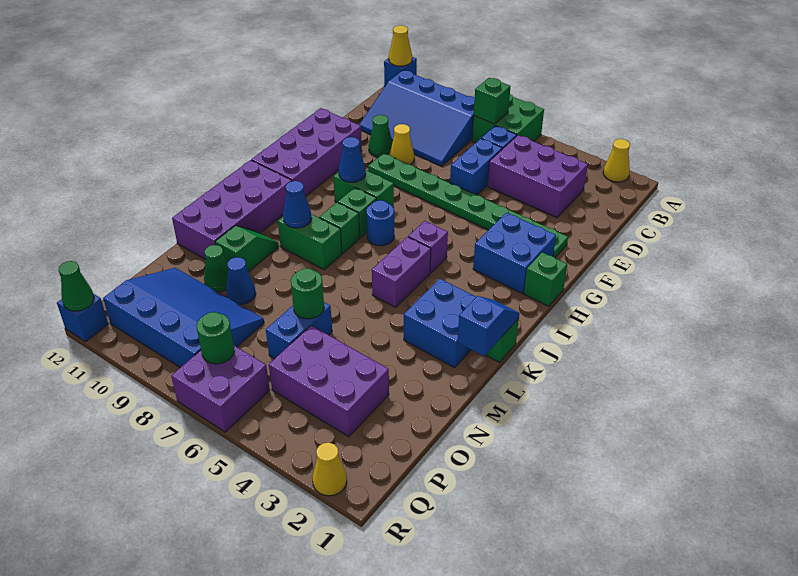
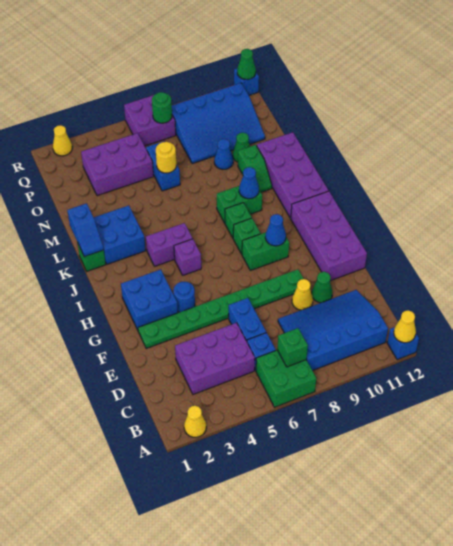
green brick H1 level 1 -> none
blue round brick I7 level 1 -> blue round brick G4 level 1
purple brick J5:K5 level 1 -> purple brick J4:J5 level 1
green round brick N6 level 2 -> yellow round brick N6 level 2

